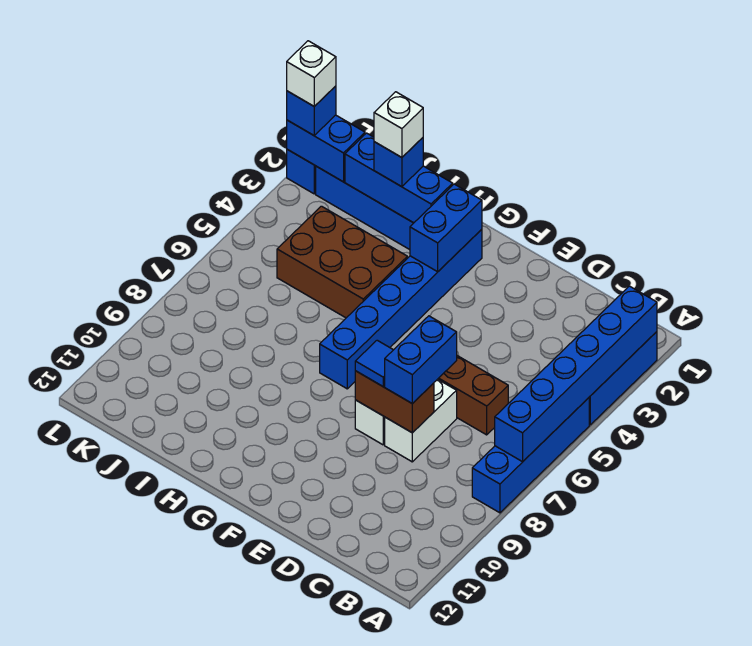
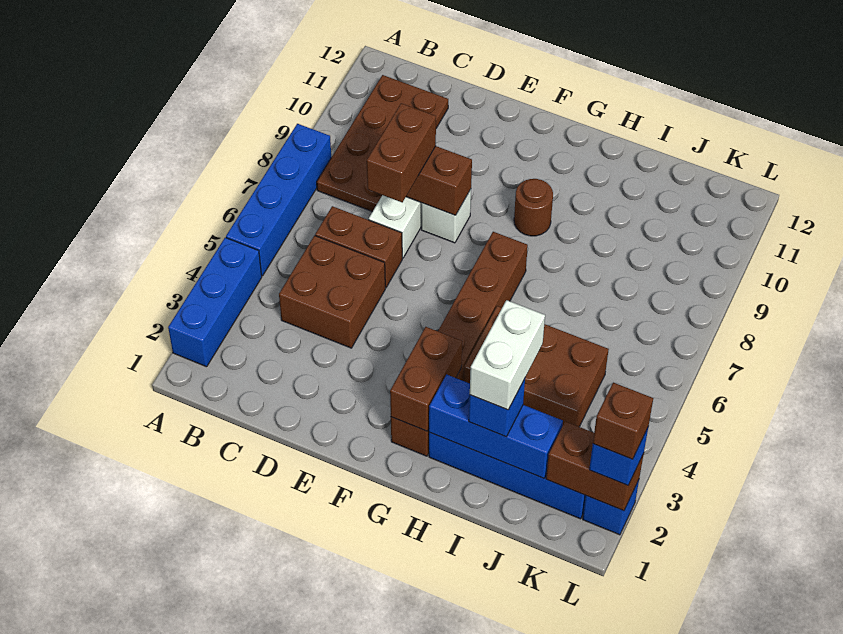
blue brick A2:A7 level 2 -> none
none -> brown plate B8:C11 level 1
none -> brown brick C4:D5 level 1
blue brick D7:D8 level 3 -> brown brick D7:D8 level 3
blue tile E8 level 3 -> none
blue brick G2:G7 level 1 -> brown brick G2:G7 level 1
blue brick G2:G3 level 2 -> brown brick G2:G3 level 2
none -> brown round brick G9 level 1
white brick I2 level 4 -> white brick I2:I3 level 4
blue brick K2:L2 level 2 -> brown brick K2:L2 level 2
white brick L2 level 4 -> brown brick L2 level 4

